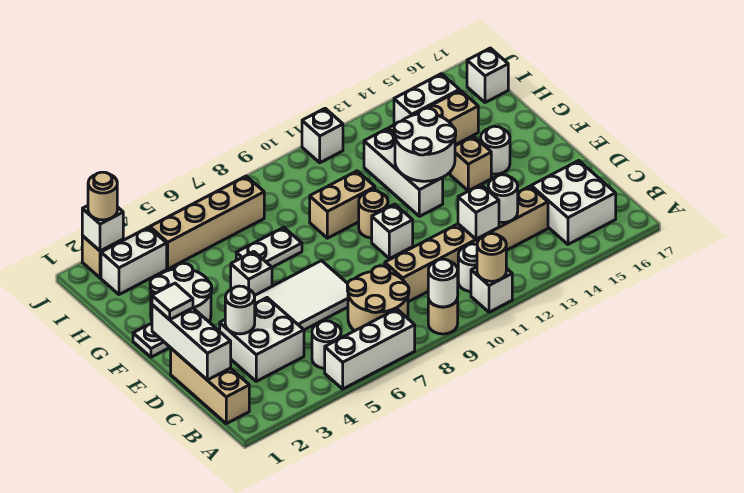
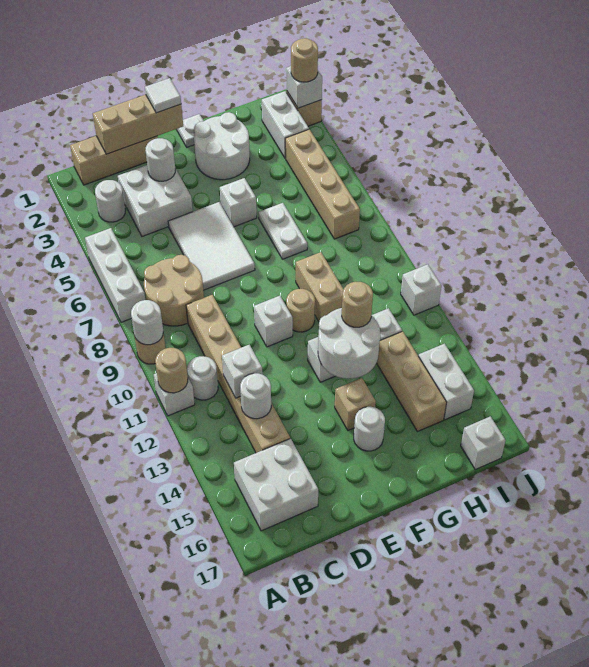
white round brick B5 level 1 -> white round brick B3 level 1
white brick C1:E1 level 2 -> tan brick C1:E1 level 2
none -> tan round brick G12 level 3

